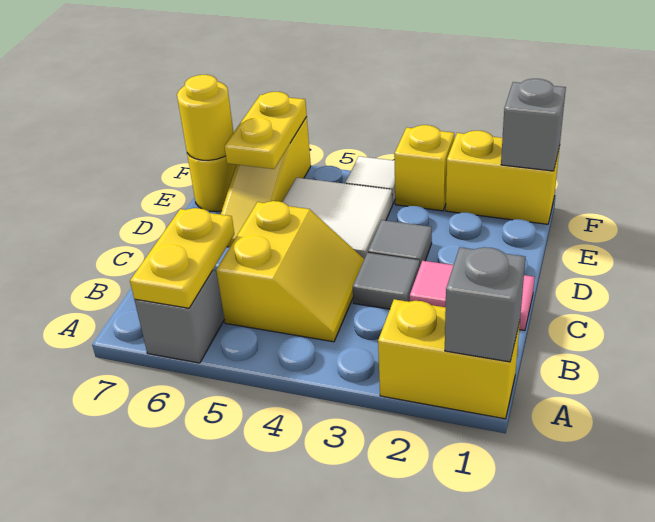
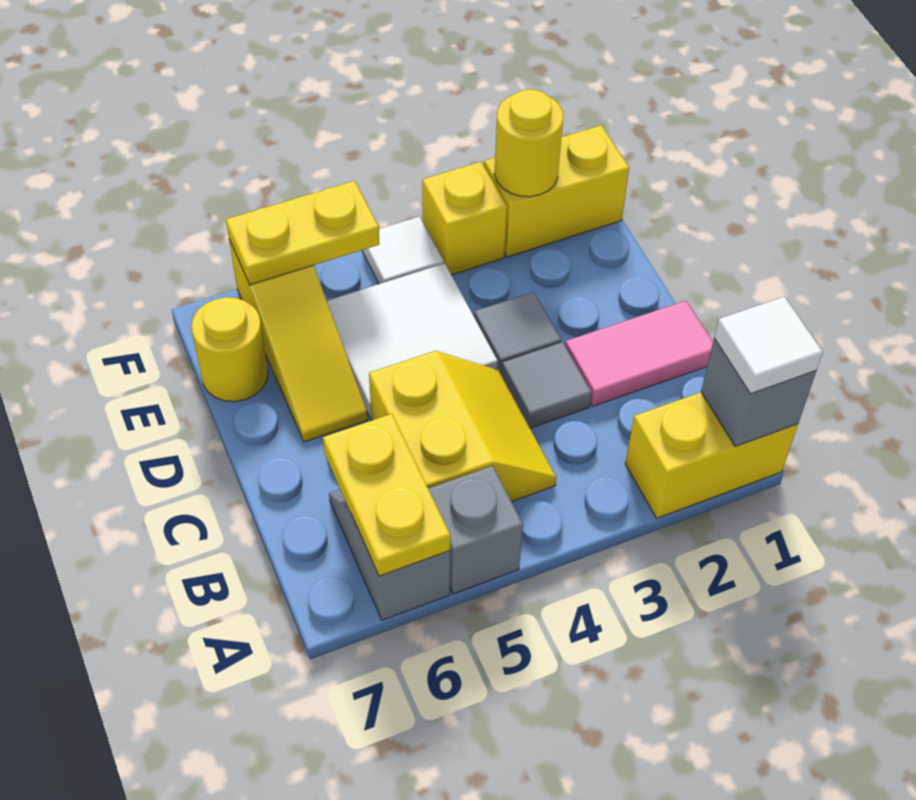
none -> white tile A1 level 3
yellow plate E6:F6 level 2 -> yellow plate F5:F6 level 2
yellow round brick E7 level 2 -> yellow round brick F2 level 2
grey brick F1 level 2 -> grey brick A5 level 1

